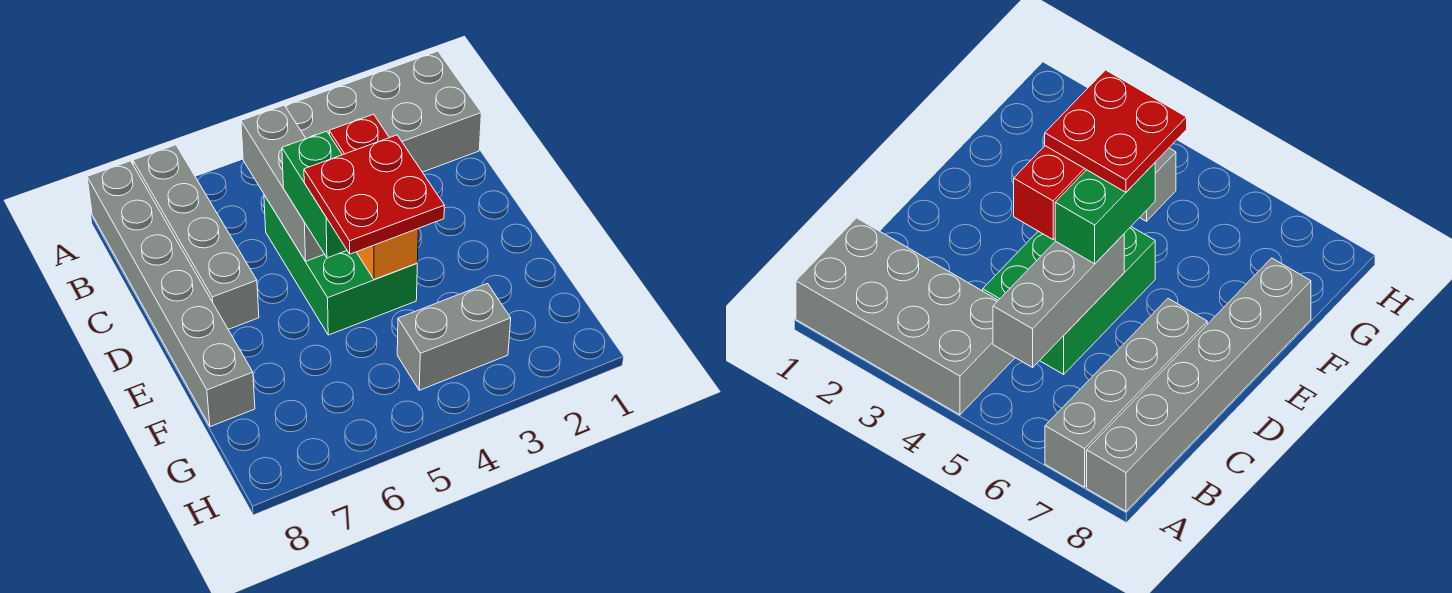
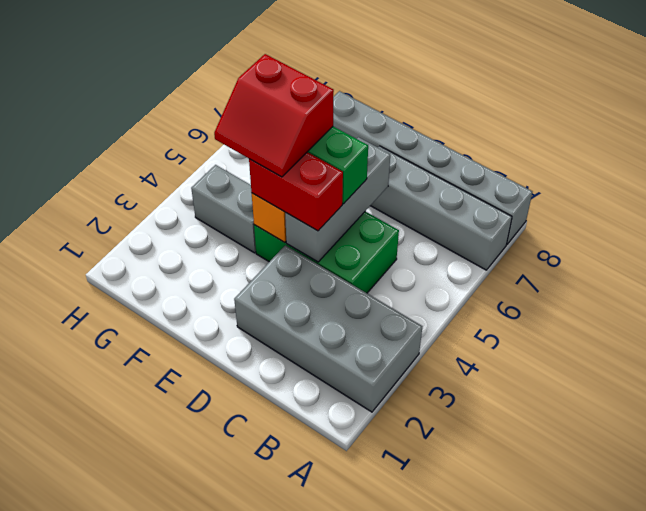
grey brick A1:B4 level 1 -> grey brick A2:D3 level 1
grey brick B5:D5 level 2 -> grey brick D4:D6 level 2
red plate E4:F5 level 4 -> red slope E4:F5 level 4 top 5
grey brick G3:G4 level 1 -> grey brick F4:G4 level 1

